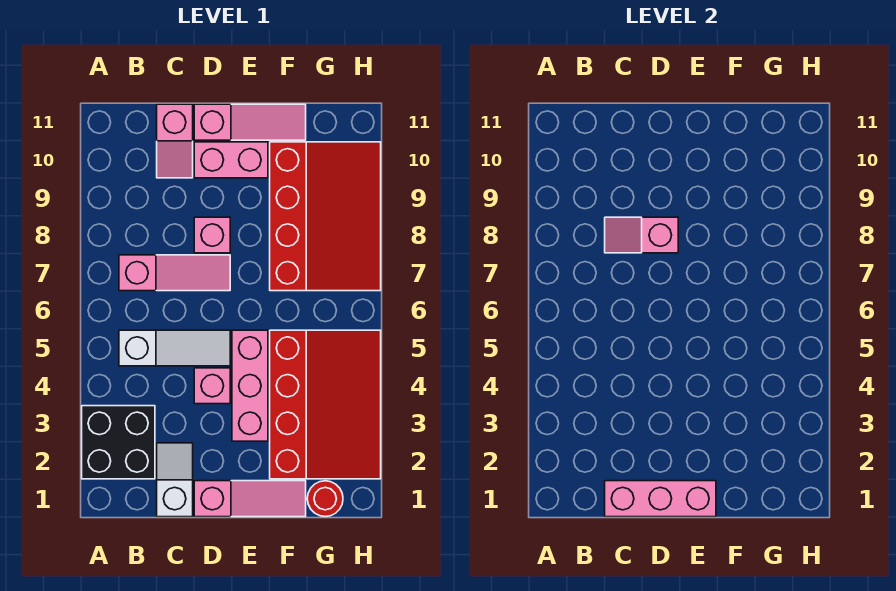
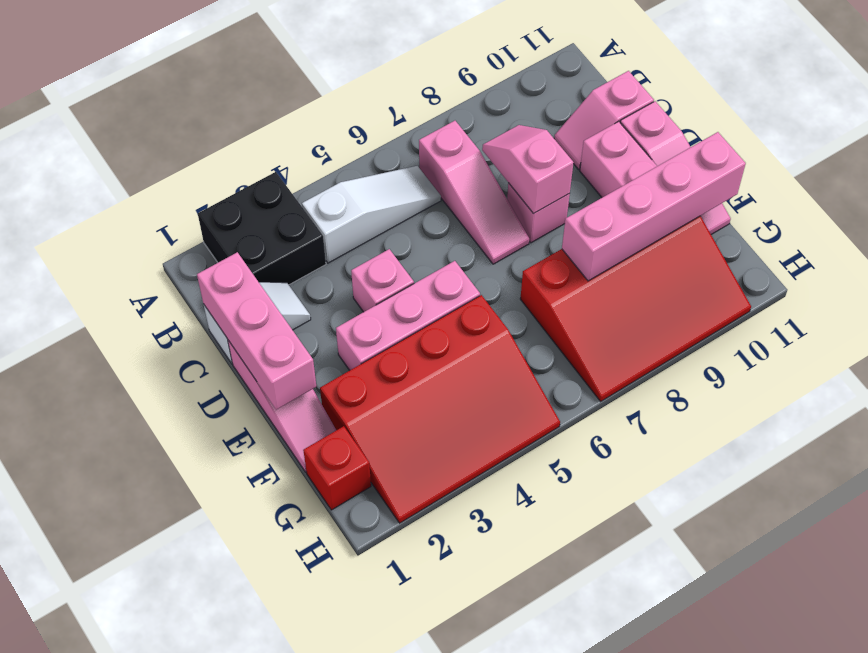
white slope B5:D5 level 1 top B -> white slope B4:B6 level 1 top 4
none -> pink brick F8:F11 level 2
red round brick G1 level 1 -> red brick G1 level 1

